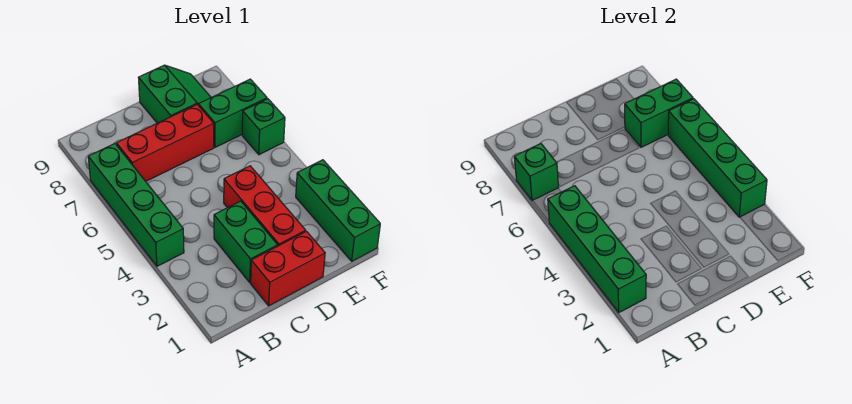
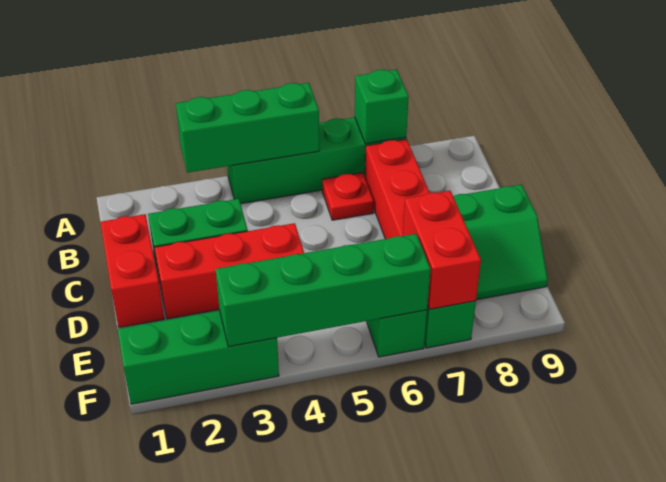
green brick A2:A5 level 2 -> green brick A3:A5 level 2
none -> red plate B6 level 1
green brick E7:F7 level 2 -> red brick E7:F7 level 2

